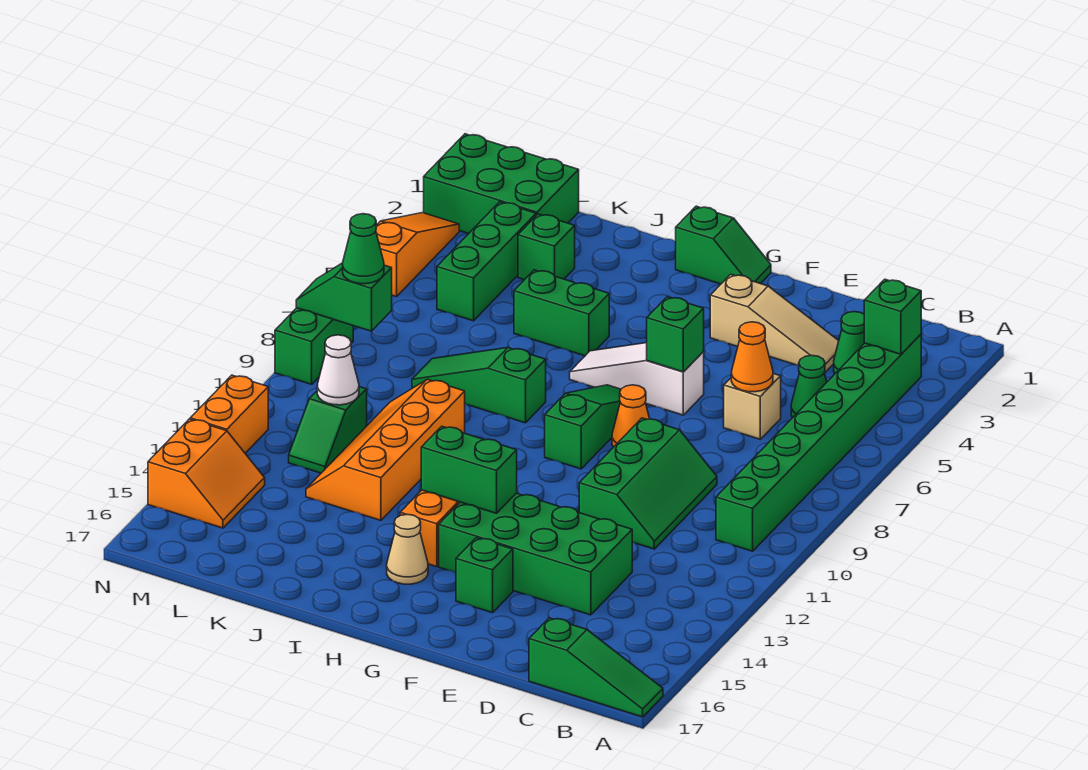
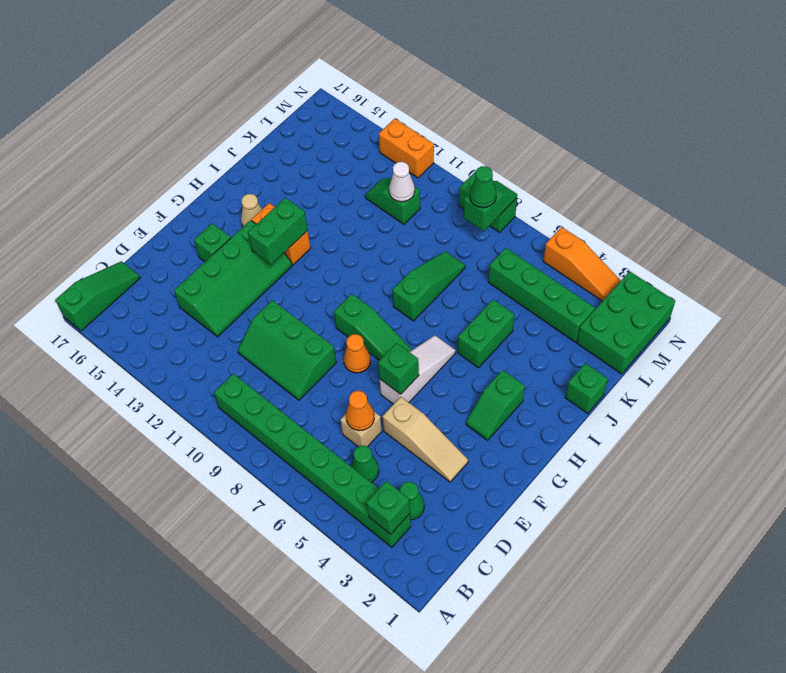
green slope A17:C17 level 1 top C -> green slope A17:C17 level 1 top A
tan slope D3:F3 level 1 top F -> tan slope E3:E5 level 1 top 5
green brick D13:G14 level 1 -> green slope D13:G14 level 1 top 14
green slope G1:H1 level 1 top H -> green slope G3:H3 level 1 top H
orange slope J10:K13 level 1 top J -> none
green brick K3 level 1 -> green brick J1 level 1
green brick L3:L5 level 1 -> green brick L3:L6 level 1
orange slope M14:N15 level 1 top N -> none

